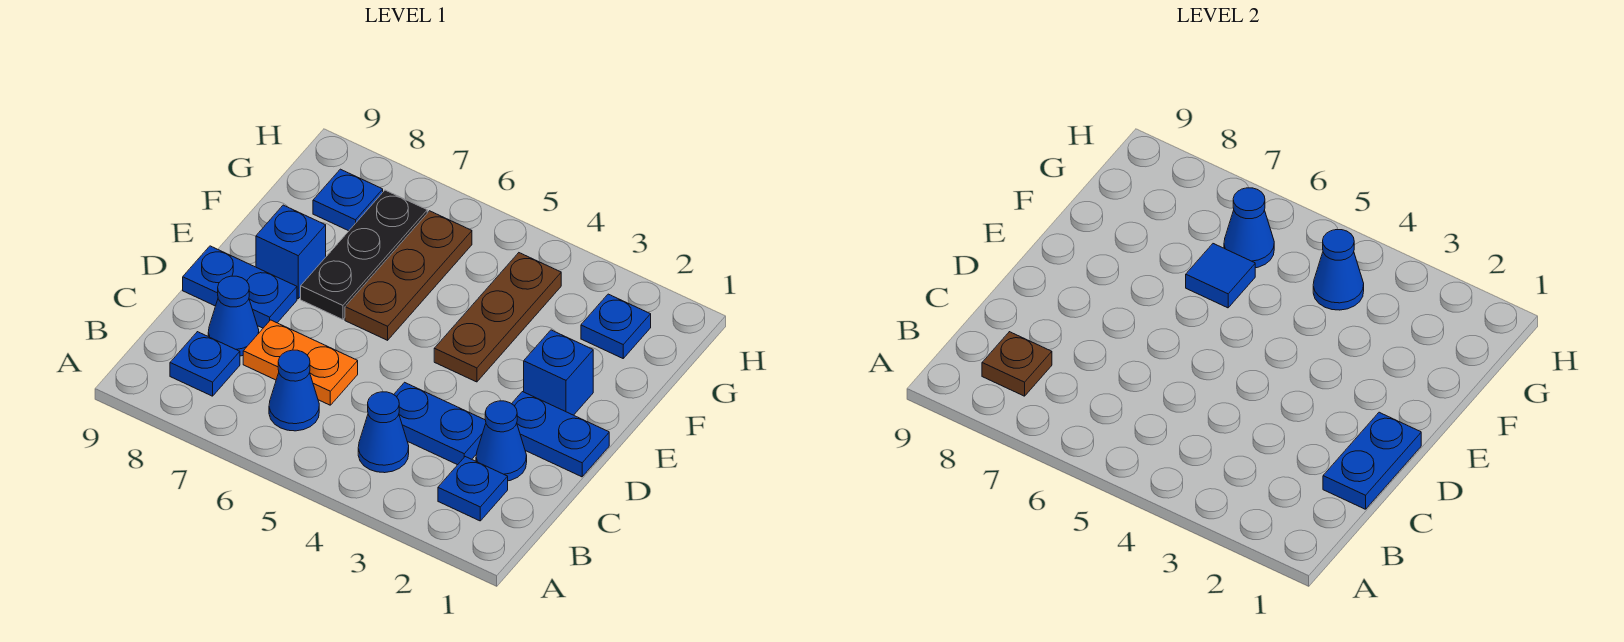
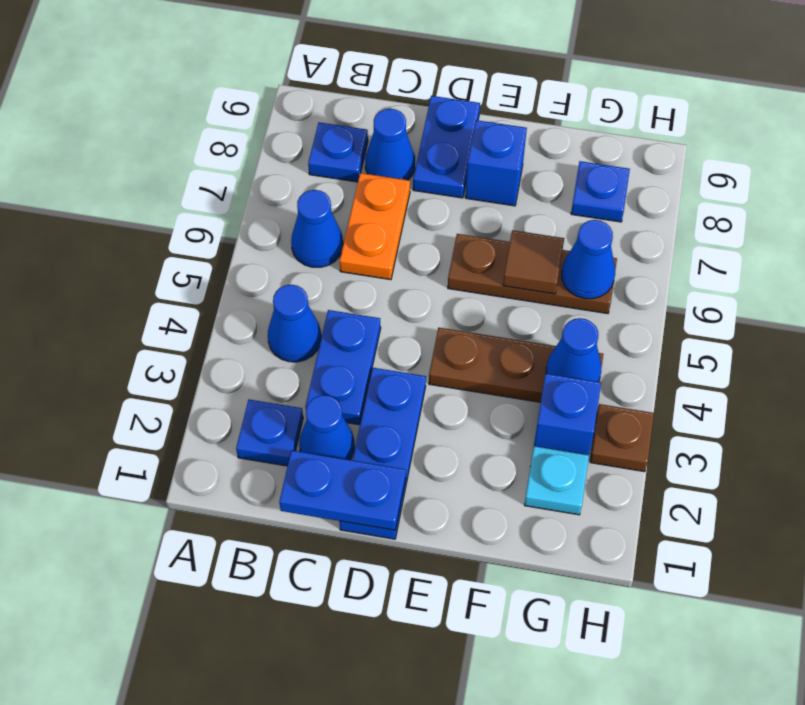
brown plate B8 level 2 -> brown plate H3 level 1
blue plate D1:D2 level 1 -> blue plate D1:D3 level 1
blue brick E2 level 1 -> blue brick G3 level 1
black plate E7:G7 level 1 -> none
blue tile F6 level 2 -> brown tile F6 level 2
blue plate G2 level 1 -> cyan plate G2 level 1

